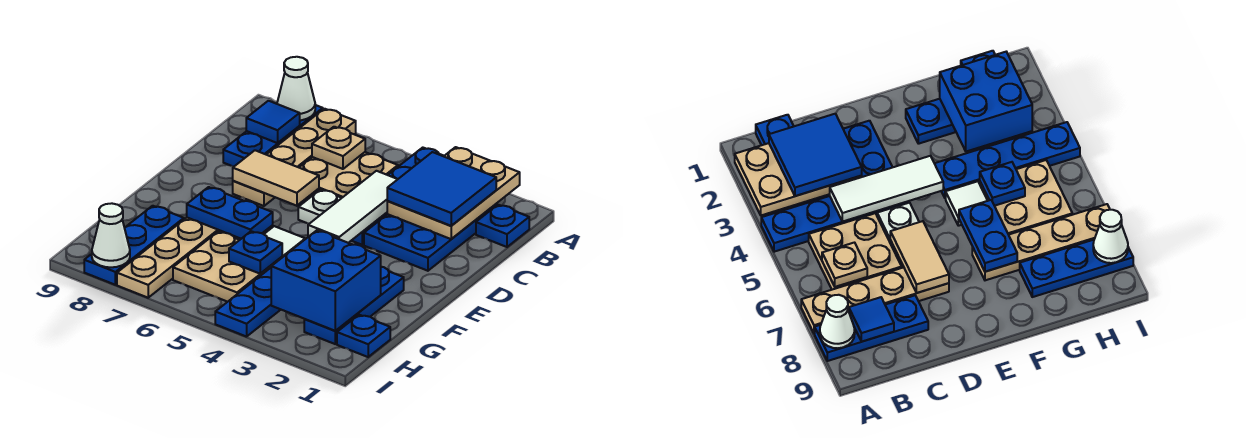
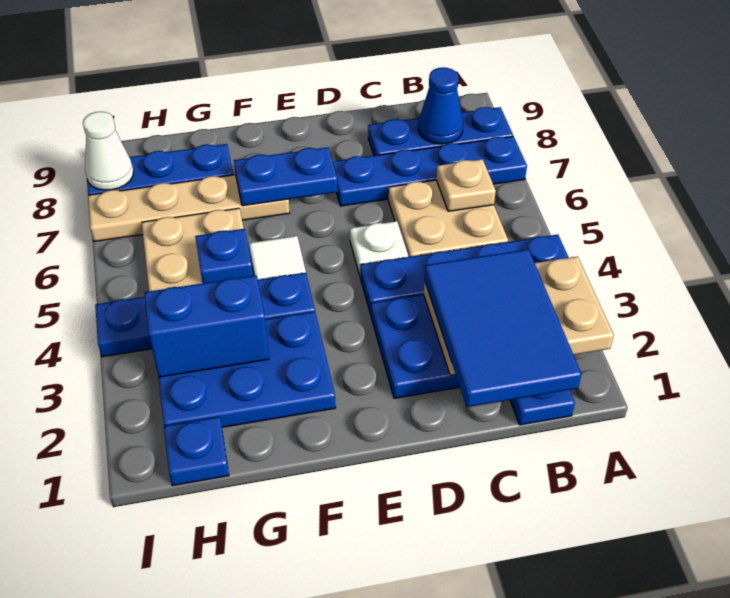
tan plate A7:D7 level 1 -> blue plate A7:D7 level 1
white cone A8 level 2 -> none
blue tile B2:C3 level 3 -> blue tile B1:C3 level 3
blue tile B8 level 2 -> blue cone B8 level 2
white tile C4:E4 level 2 -> none
tan tile D6:D7 level 2 -> none
blue plate F2:H2 level 1 -> blue plate F2:H3 level 1
blue plate F6:F7 level 2 -> blue plate E7:F7 level 2
blue brick G2:H3 level 2 -> blue brick G3:H3 level 2

